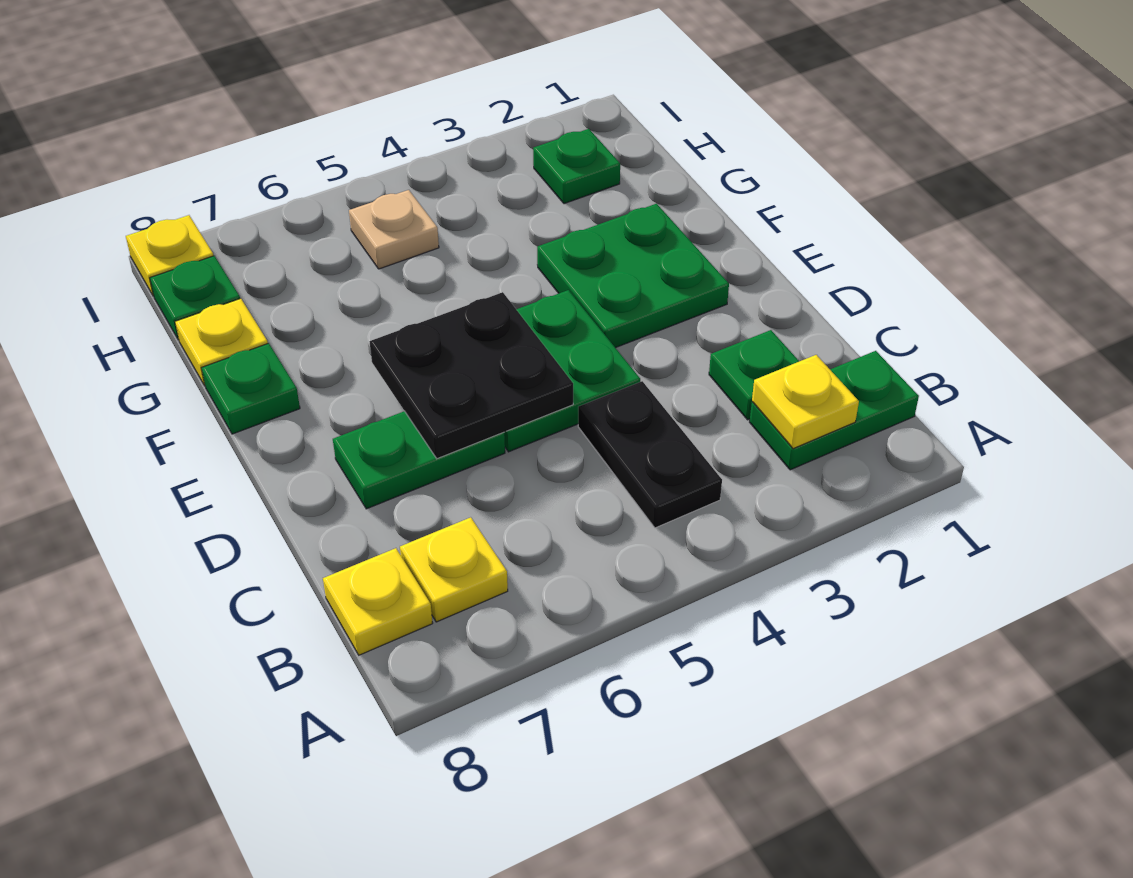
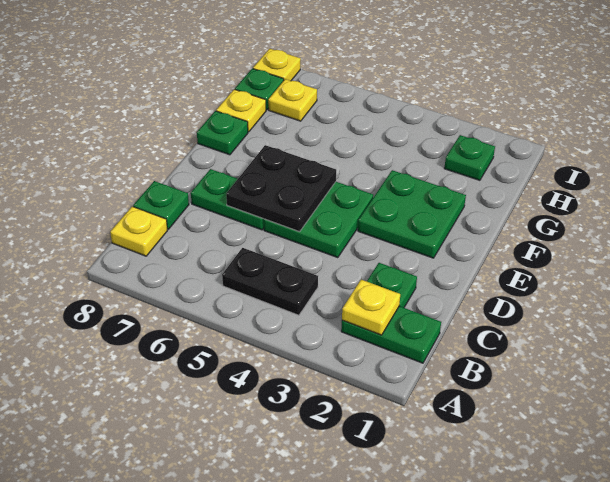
black plate B4:C4 level 1 -> black plate B4:B5 level 1
yellow plate B7 level 1 -> yellow plate H7 level 1
none -> green plate C8 level 1
tan plate H5 level 1 -> none

